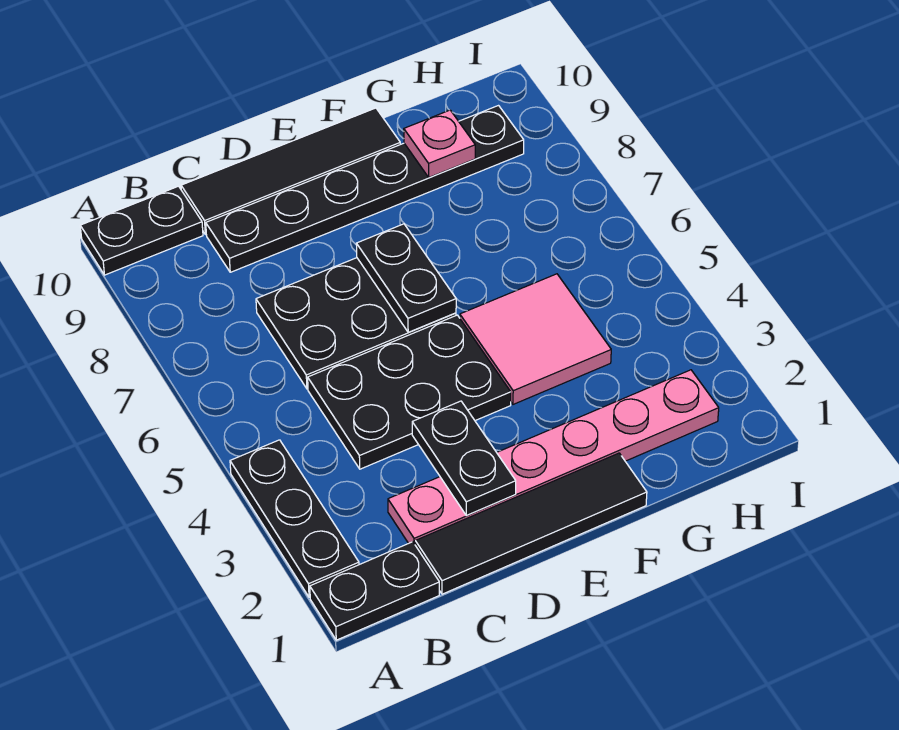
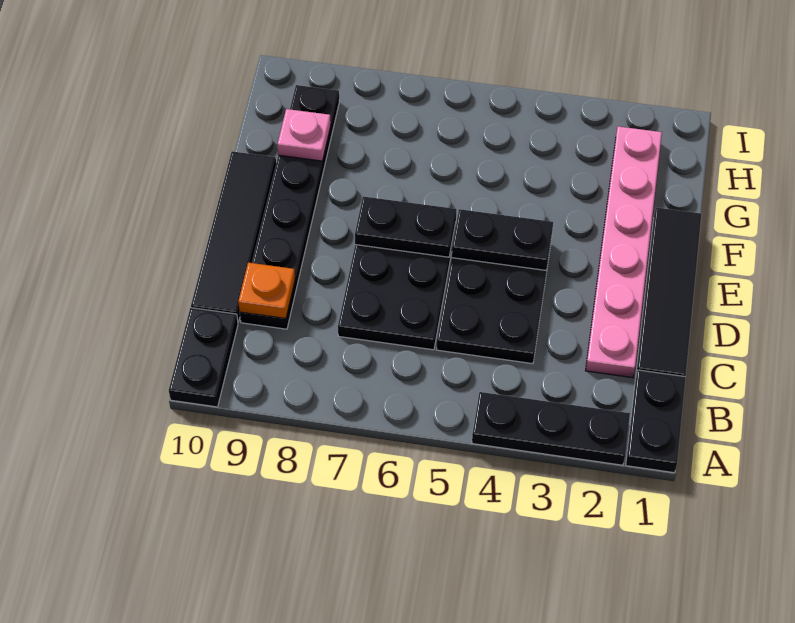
none -> orange plate C9 level 2
black plate D2:D3 level 2 -> black plate E4:E5 level 2
pink tile F4:G5 level 1 -> none

